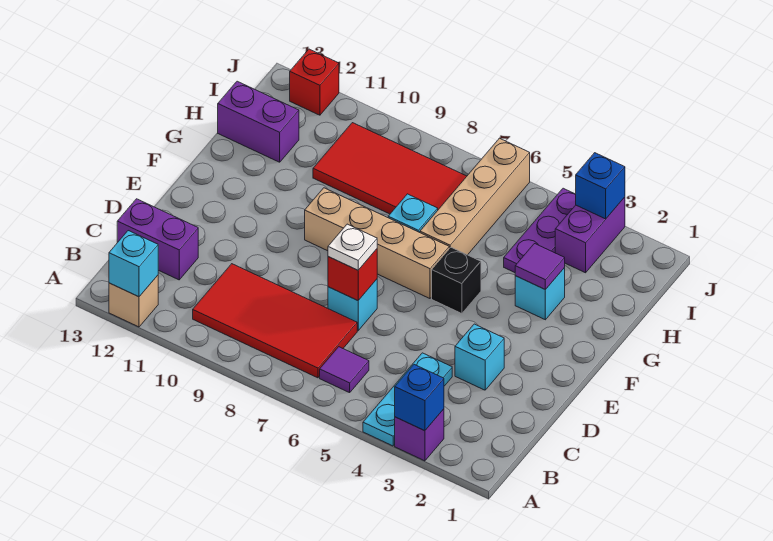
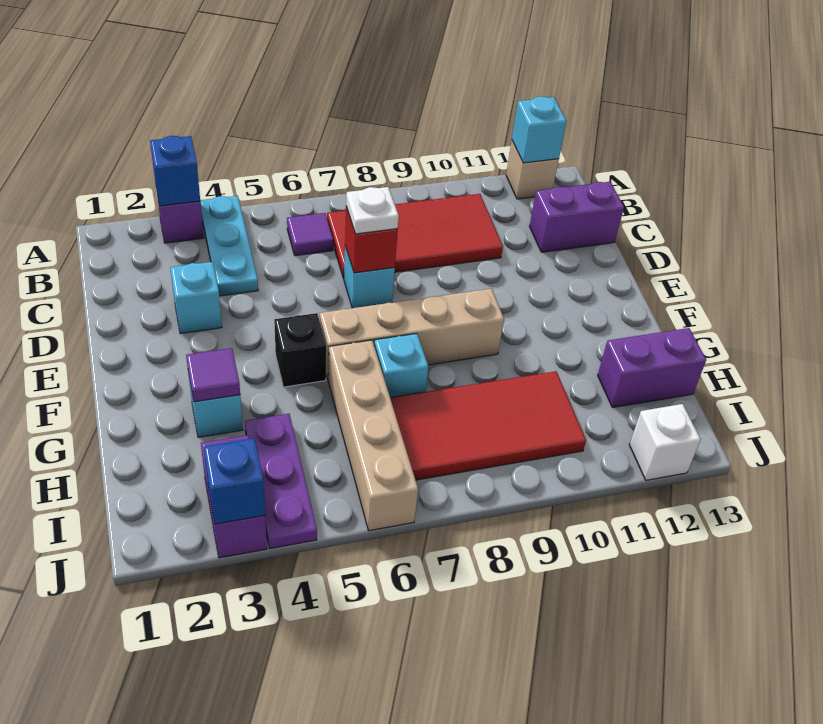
red brick J12 level 1 -> white brick J12 level 1

